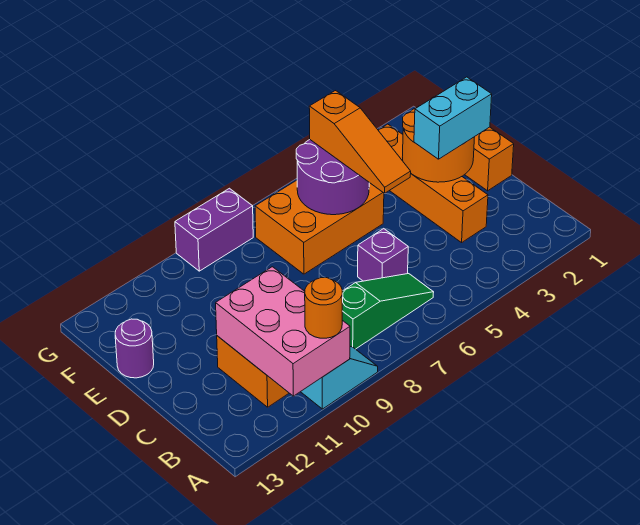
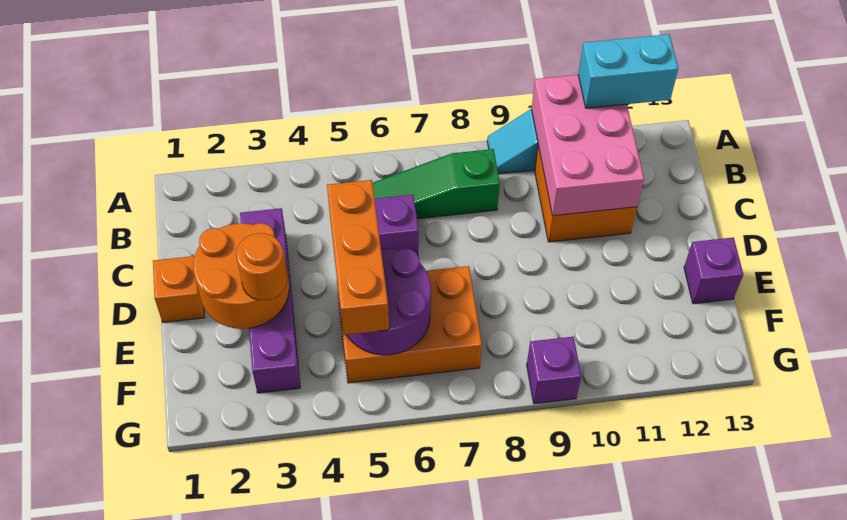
orange round brick A10 level 3 -> orange round brick E3 level 3
orange brick C3:F3 level 1 -> purple brick C3:F3 level 1
cyan brick D2:D3 level 3 -> cyan brick A11:A12 level 3
orange slope D5:F5 level 3 top F -> orange brick D5:F5 level 3
purple round brick E13 level 1 -> purple brick E13 level 1
purple brick G8:G9 level 1 -> purple brick G9 level 1

